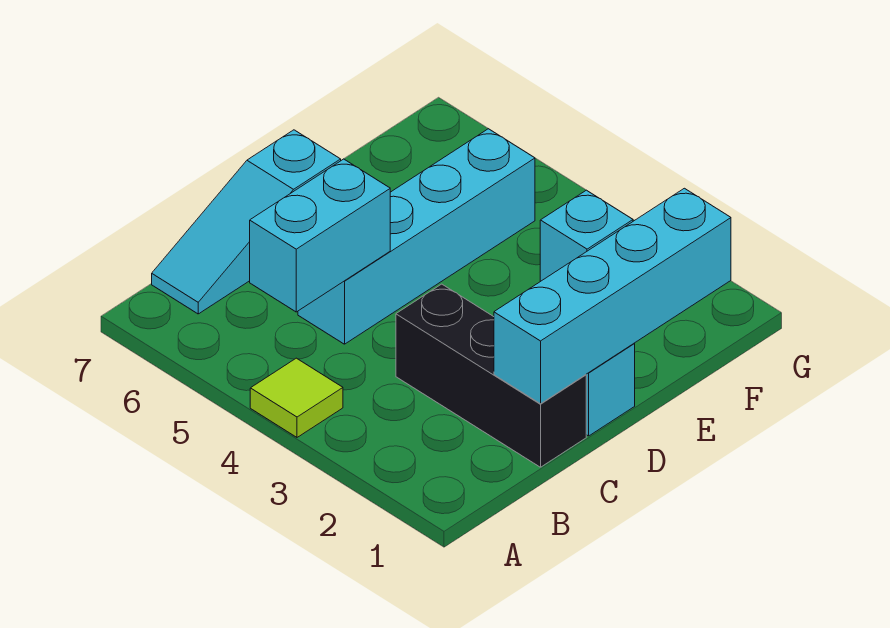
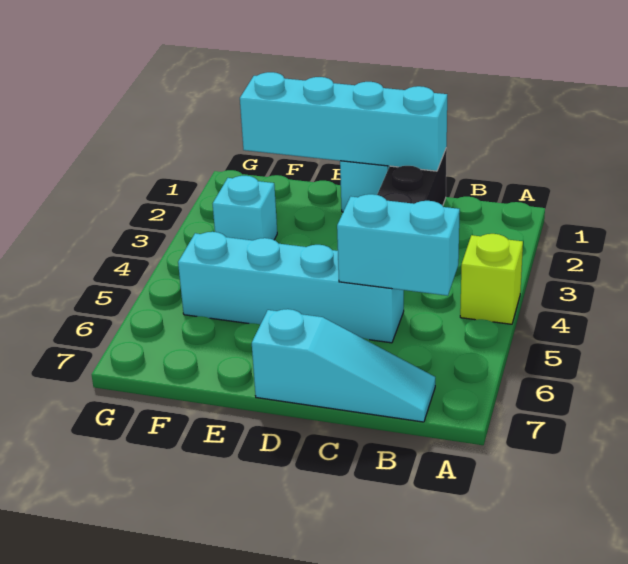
lime tile A4 level 1 -> lime brick A4 level 1

